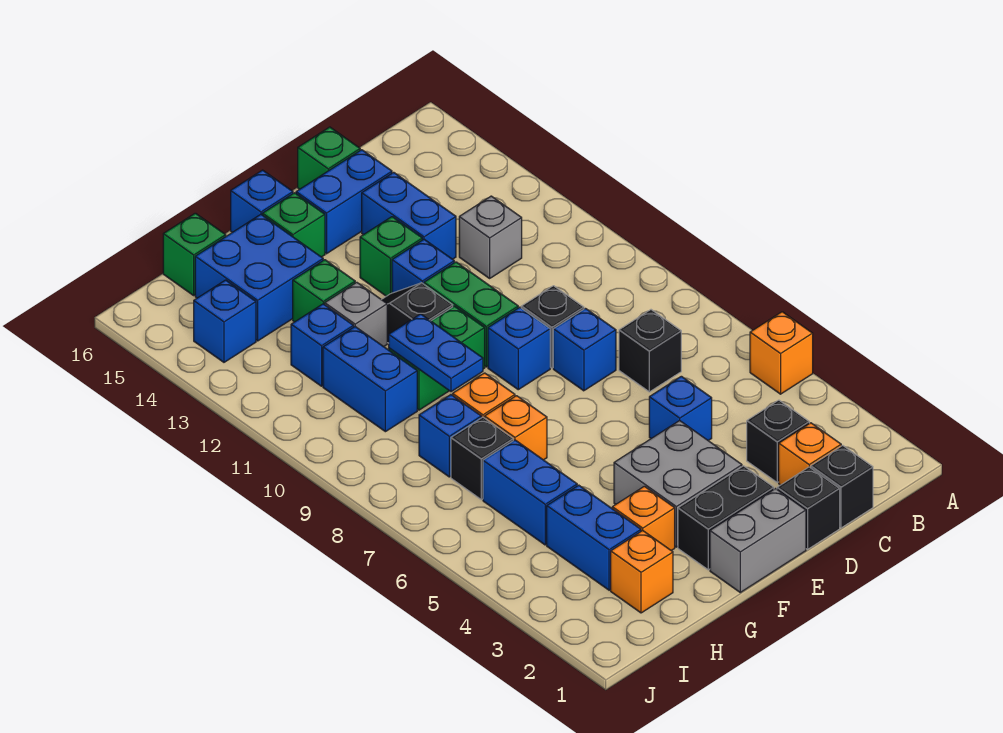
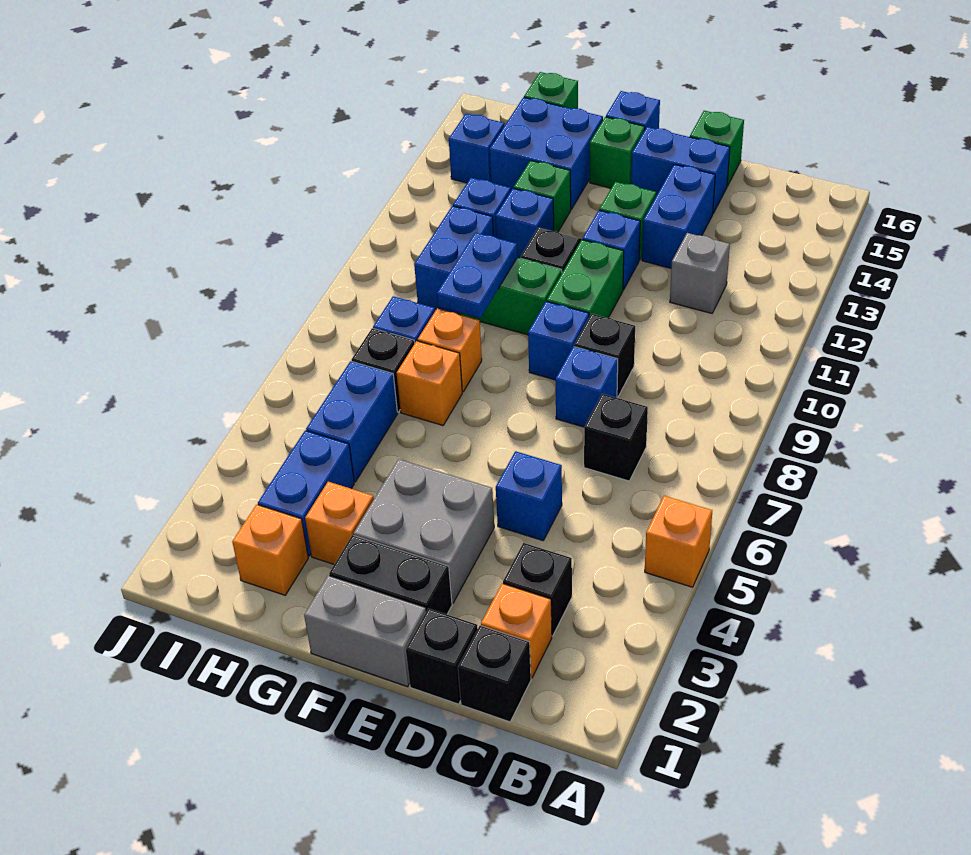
grey brick G12 level 1 -> blue brick G12 level 1

